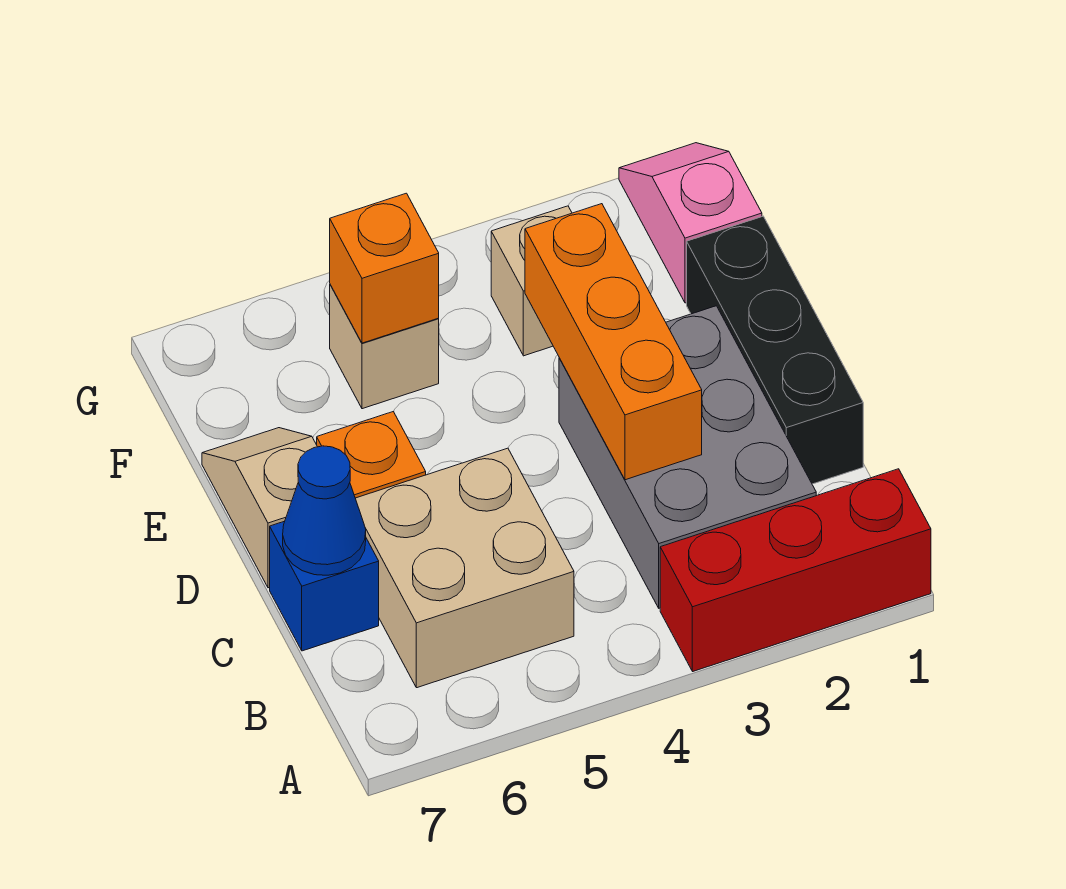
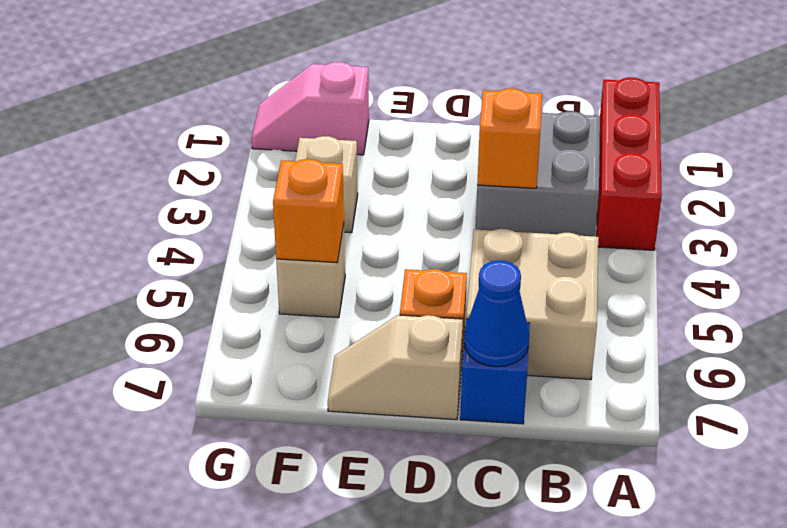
grey brick B2:D3 level 1 -> grey brick B2:C3 level 1
black brick C1:E1 level 1 -> none
orange brick C3:E3 level 2 -> orange brick C3 level 2

